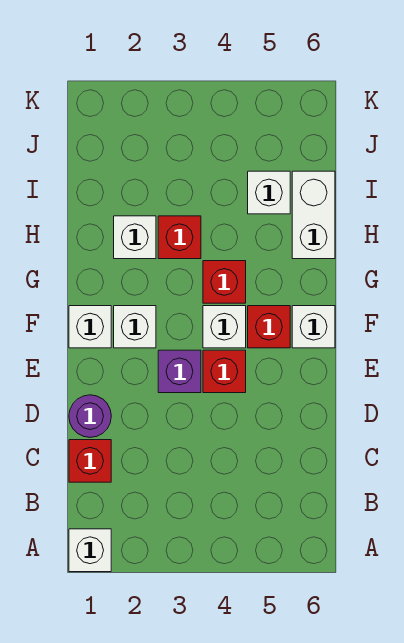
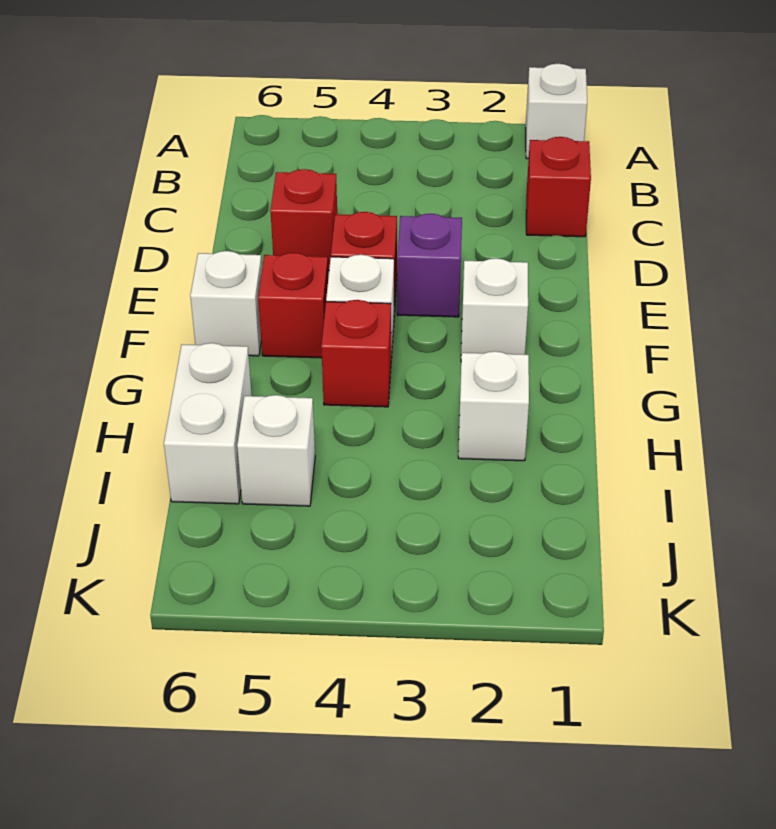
purple round brick D1 level 1 -> none
white brick F1 level 1 -> none
red brick H3 level 1 -> red brick D5 level 1

